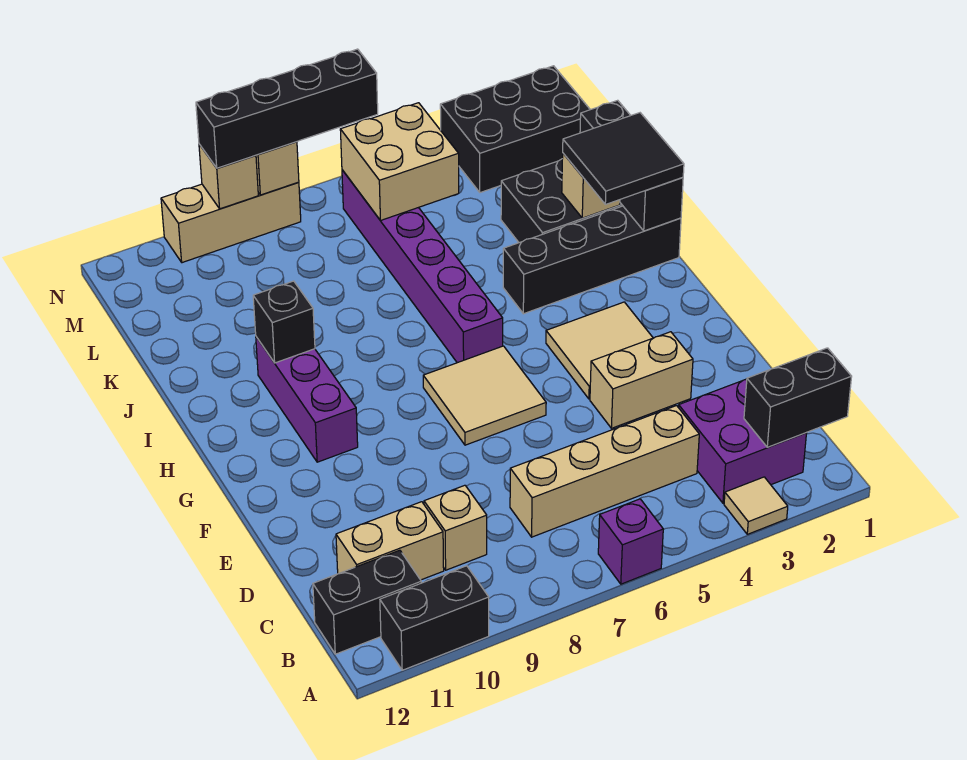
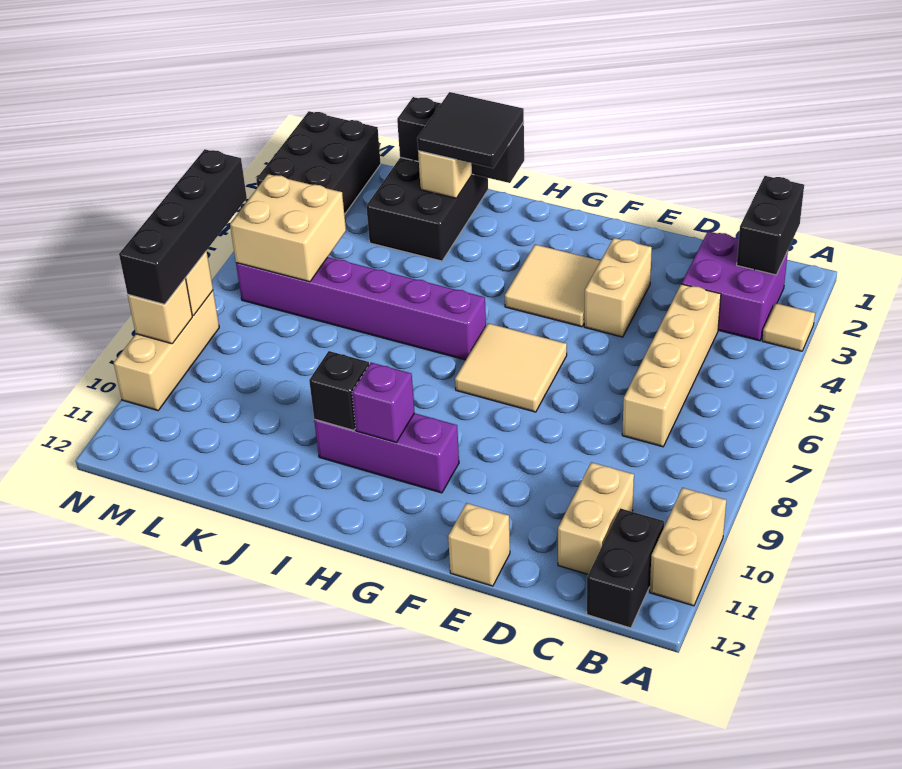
purple brick A6 level 1 -> purple brick H10 level 2
black brick A10:A11 level 1 -> tan brick A10:A11 level 1
tan brick C9 level 1 -> tan brick E12 level 1
black brick I1:I4 level 1 -> none

